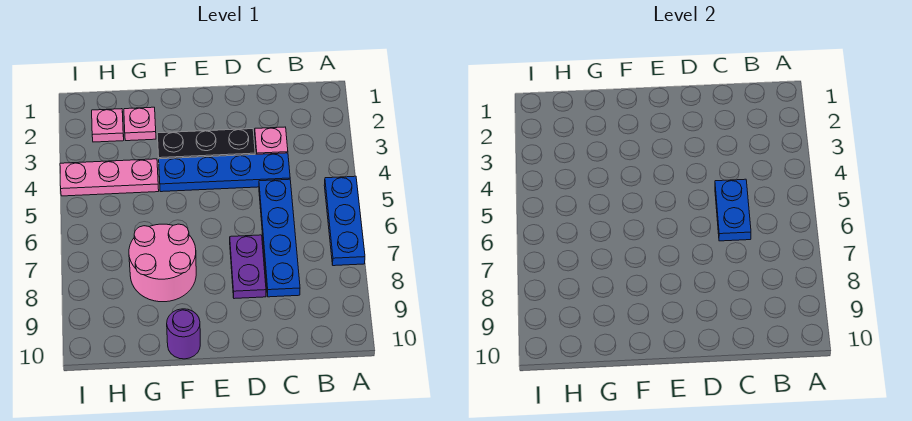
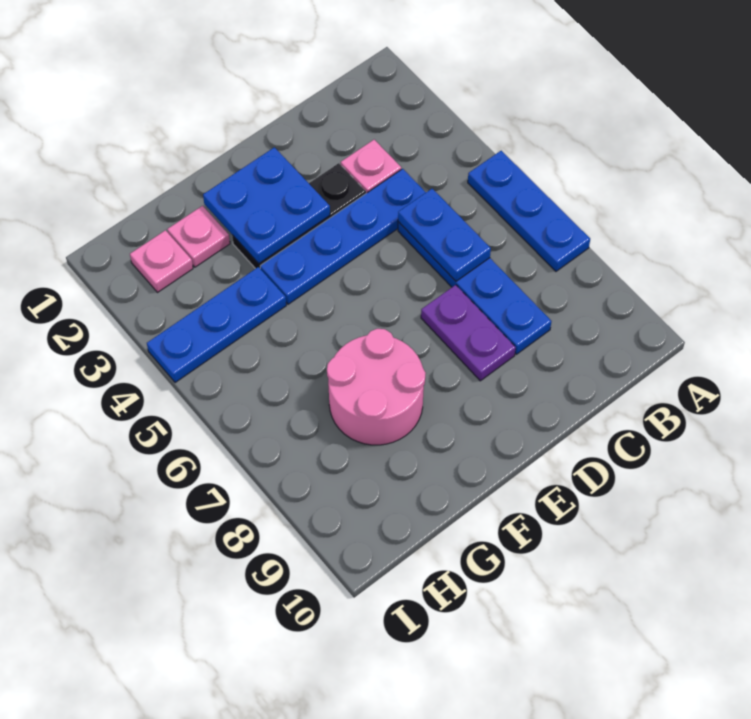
none -> blue plate E2:F3 level 2
purple round brick F10 level 1 -> none
pink plate G4:I4 level 1 -> blue plate G4:I4 level 1

